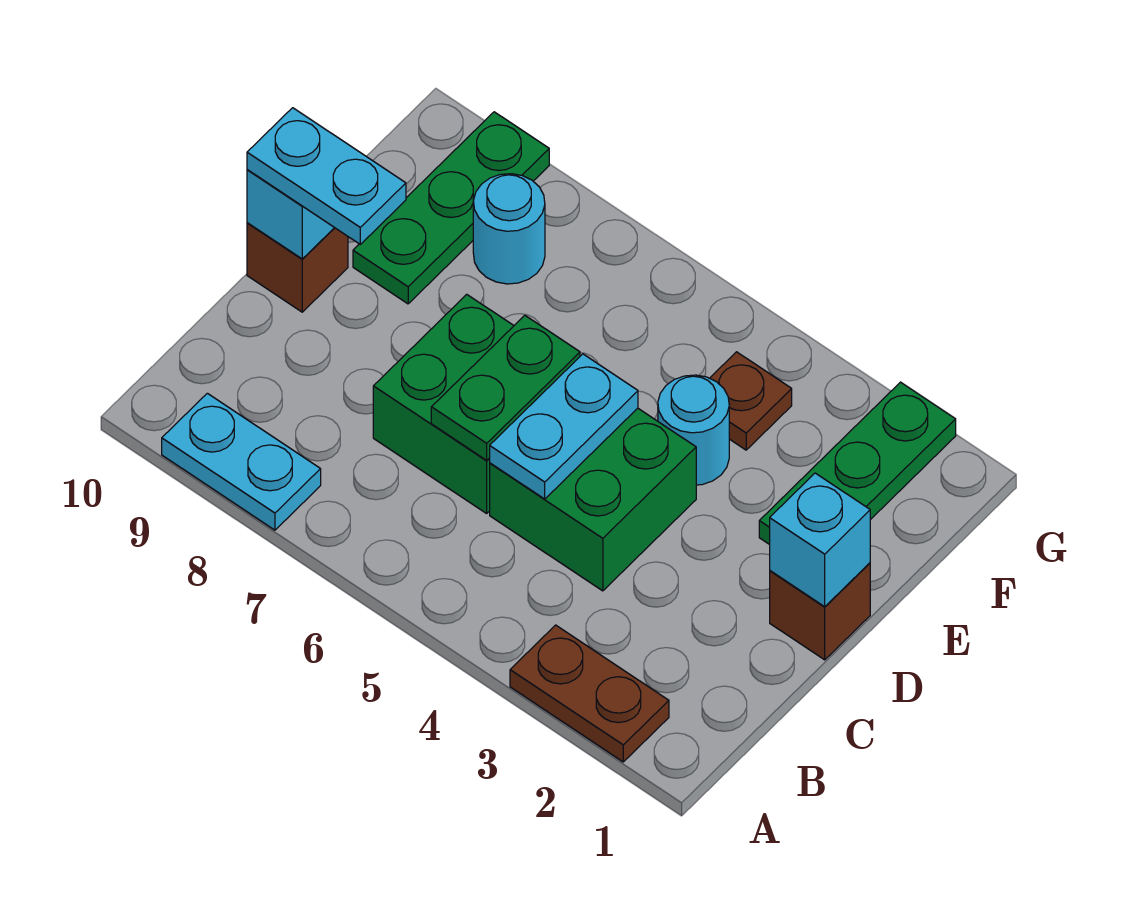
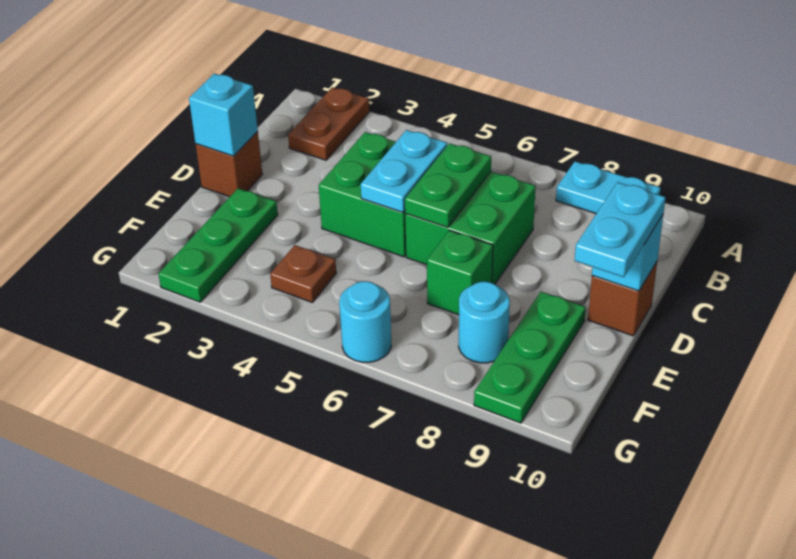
brown plate A2:A3 level 1 -> brown plate A2:B2 level 1
cyan plate D9:D10 level 3 -> cyan plate D10:E10 level 3
cyan round brick E4 level 1 -> cyan round brick G6 level 1
none -> green brick E7 level 1

